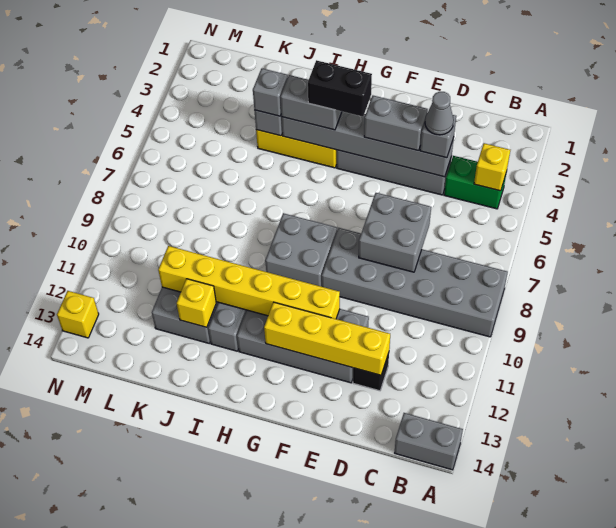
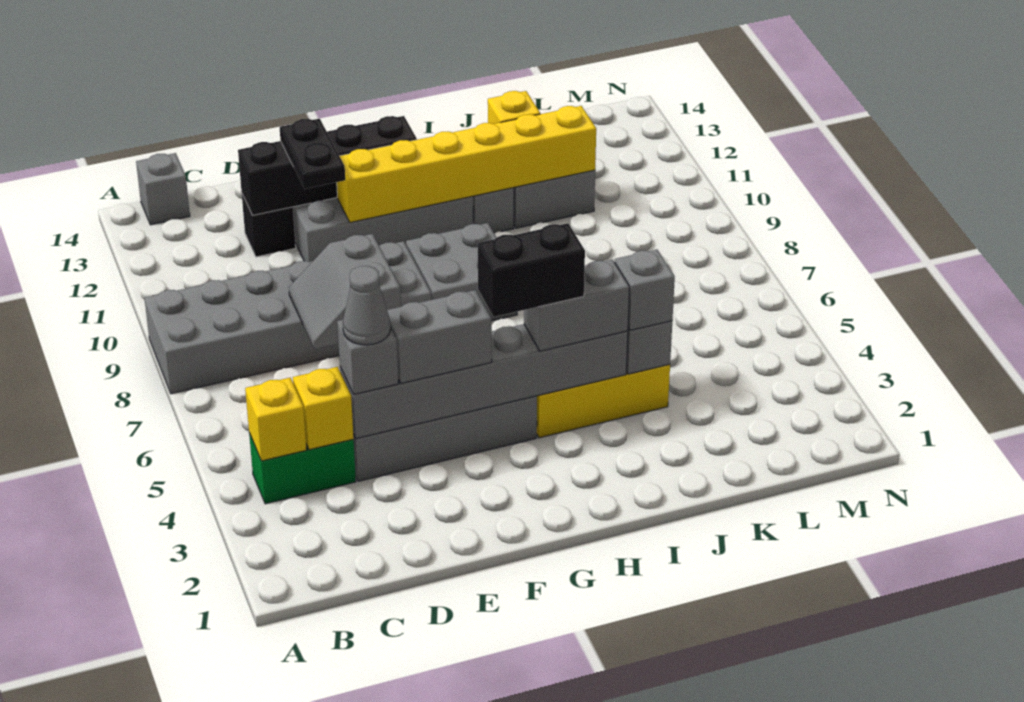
grey brick A14:B14 level 1 -> grey brick B14 level 1
grey brick D7:E8 level 2 -> grey slope D7:E8 level 2 top E
yellow brick D12:G12 level 2 -> black brick D12:G12 level 2
none -> black plate E11:E12 level 3
yellow brick N13 level 1 -> yellow brick C4 level 2

